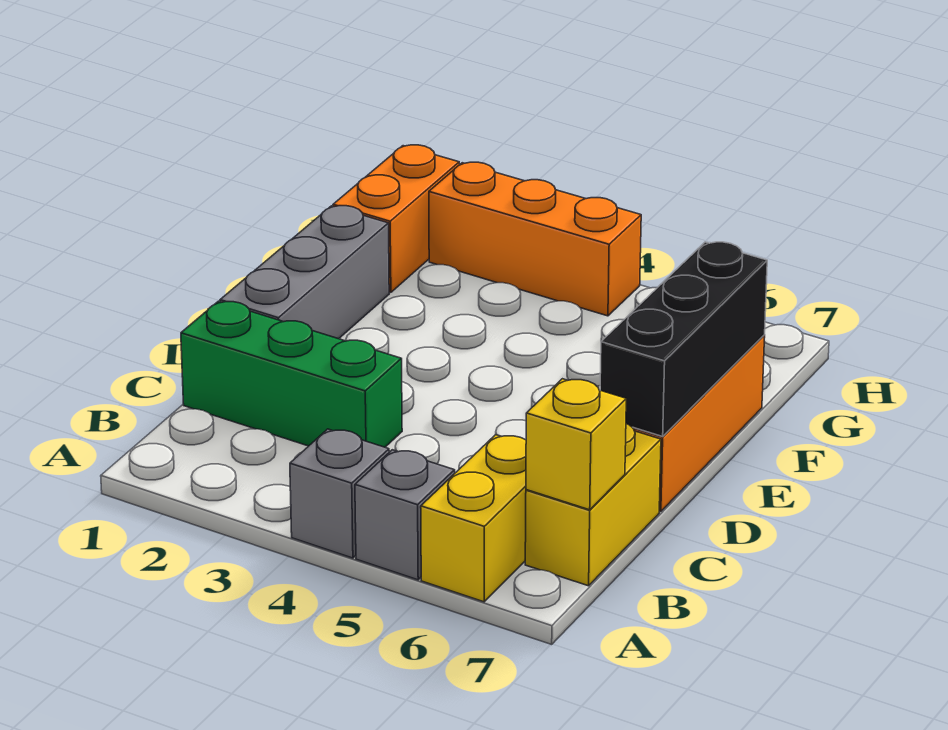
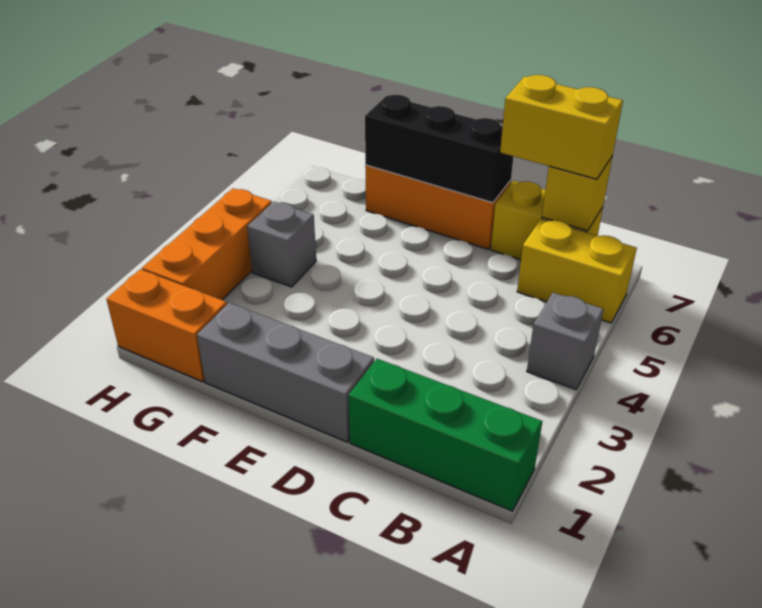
grey brick A5 level 1 -> grey brick G4 level 1
none -> yellow brick B7:C7 level 3
green brick C1:C3 level 1 -> green brick A1:C1 level 1

